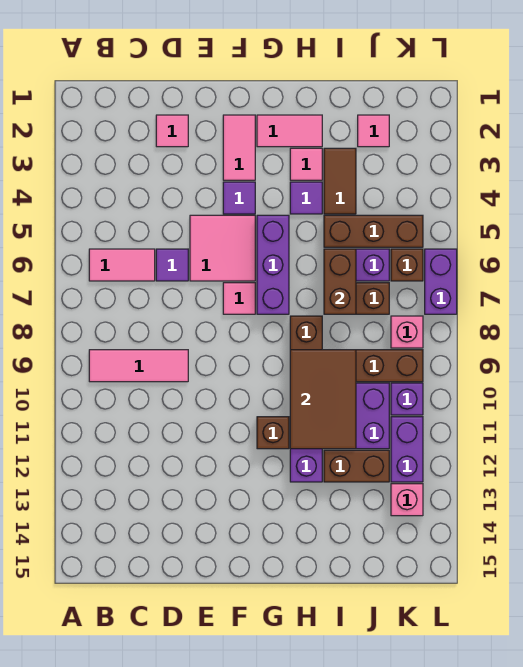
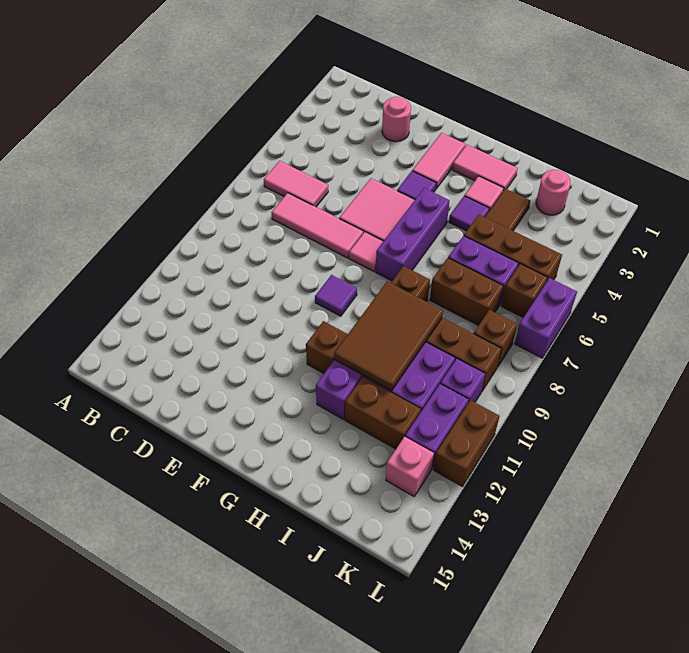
pink tile B9:D9 level 1 -> pink tile C7:E7 level 1
pink tile D2 level 1 -> pink round brick D2 level 1
purple tile D6 level 1 -> purple tile F9 level 1
brown brick I6:I7 level 2 -> brown brick L11:L12 level 1
pink tile J2 level 1 -> pink round brick J2 level 1
pink brick K8 level 1 -> brown brick K8 level 1

